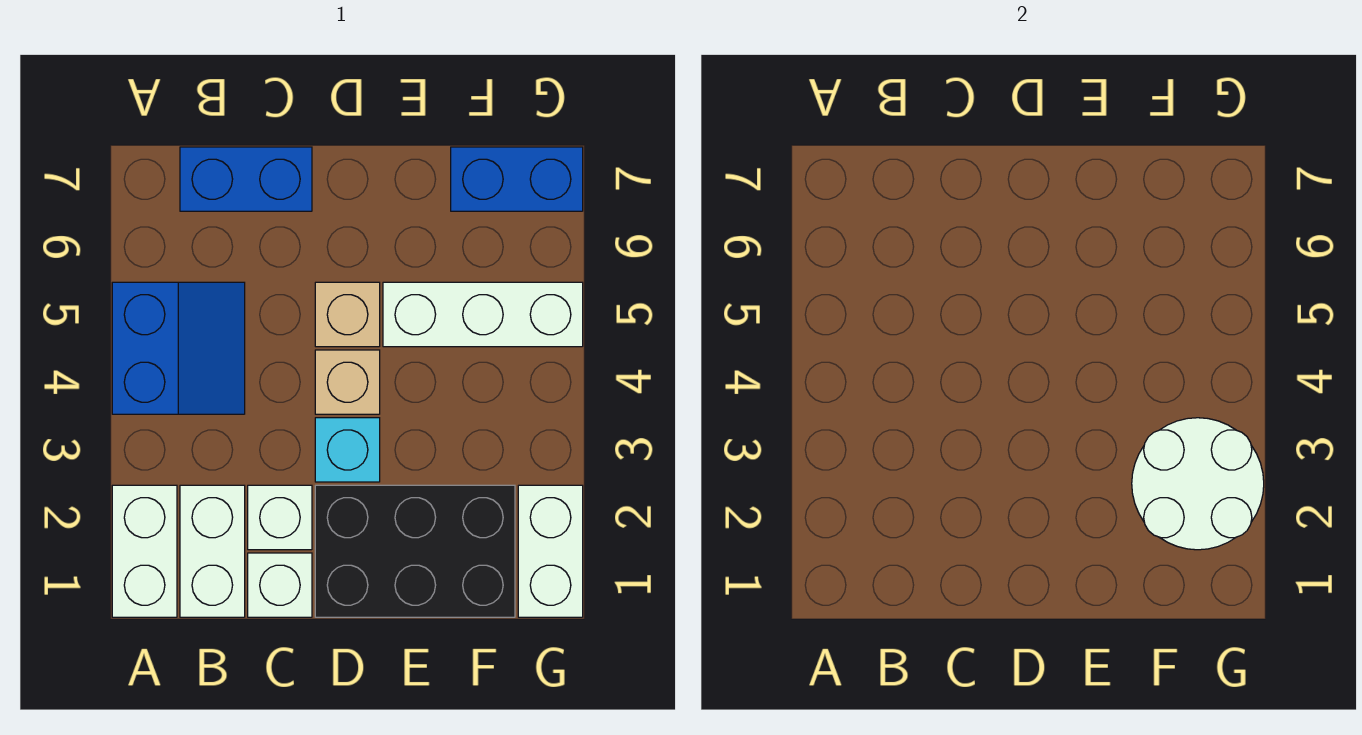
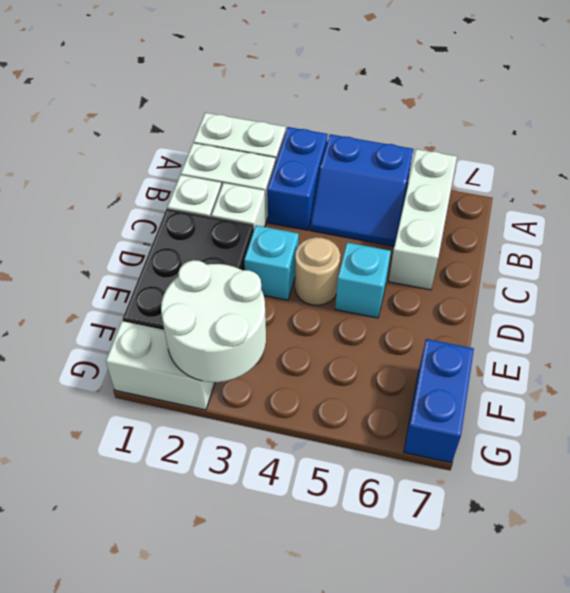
blue brick B7:C7 level 1 -> blue brick A3:B3 level 1
tan brick D4 level 1 -> tan round brick D4 level 1
tan brick D5 level 1 -> cyan brick D5 level 1
white brick E5:G5 level 1 -> white brick A6:C6 level 1

